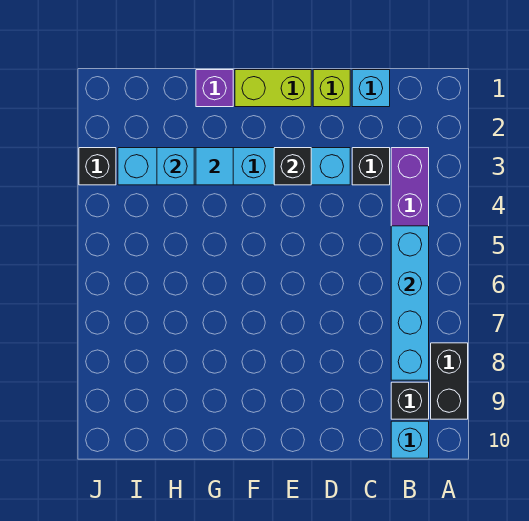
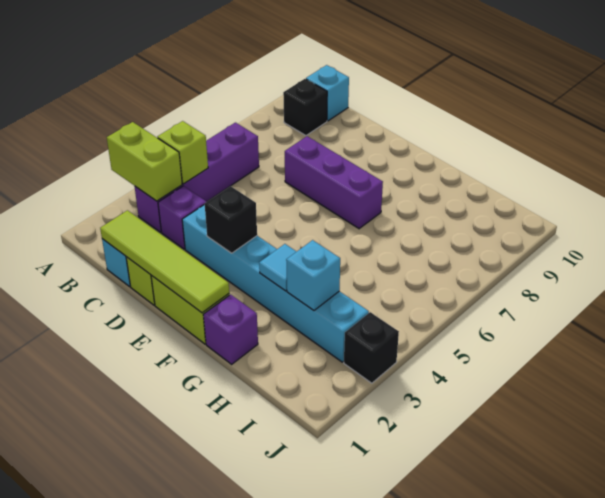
none -> lime brick A3:B3 level 2
black brick A8:A9 level 1 -> none
none -> lime brick B4 level 2
cyan brick B5:B8 level 2 -> none
none -> lime tile C1:F1 level 2
black brick C3 level 1 -> purple brick C3 level 1
none -> purple brick D7:F7 level 1

